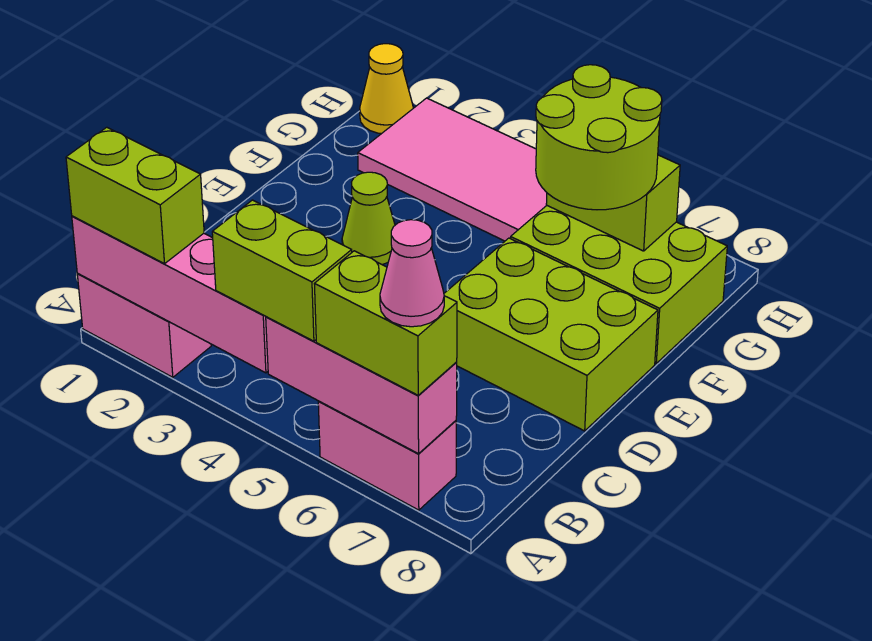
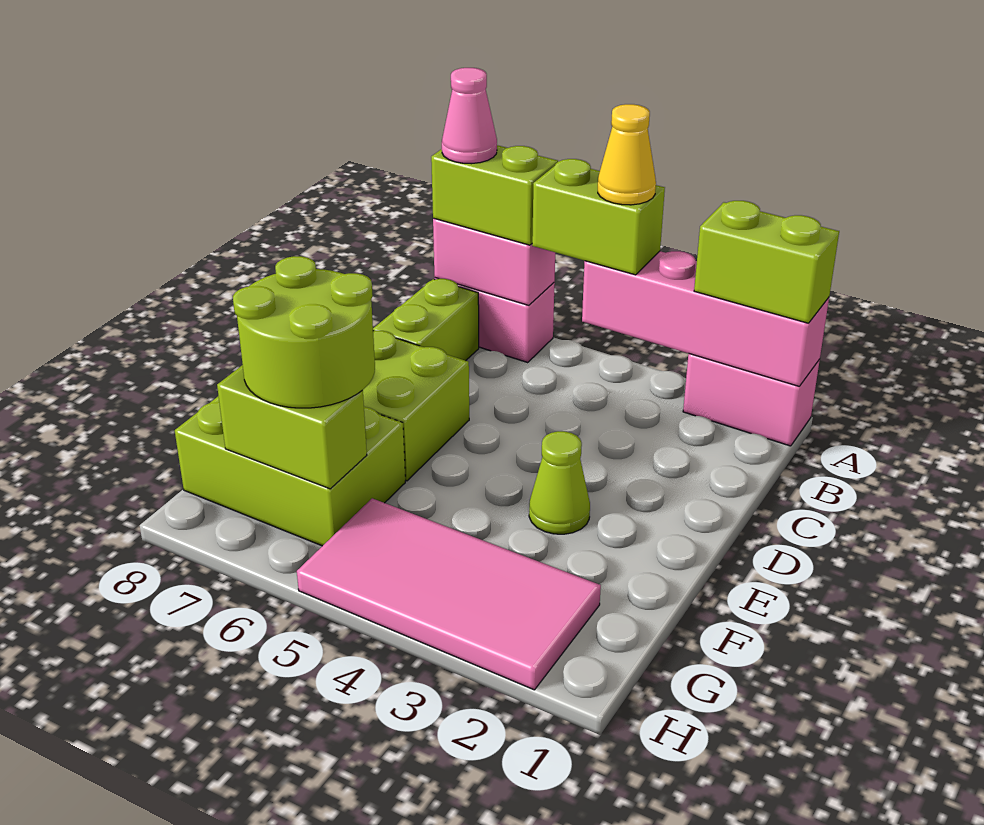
pink brick A5:A7 level 2 -> pink brick A6:A7 level 2
none -> lime brick B7:C7 level 1
yellow cone H1 level 1 -> yellow cone A4 level 4

